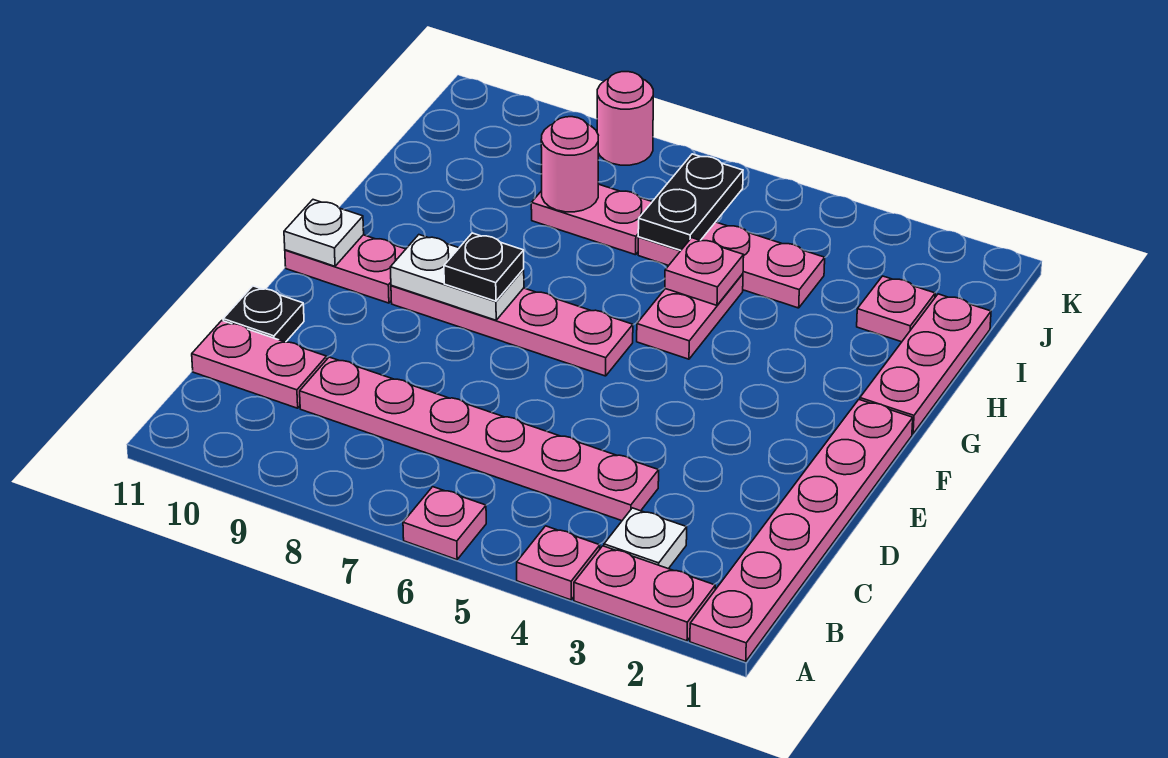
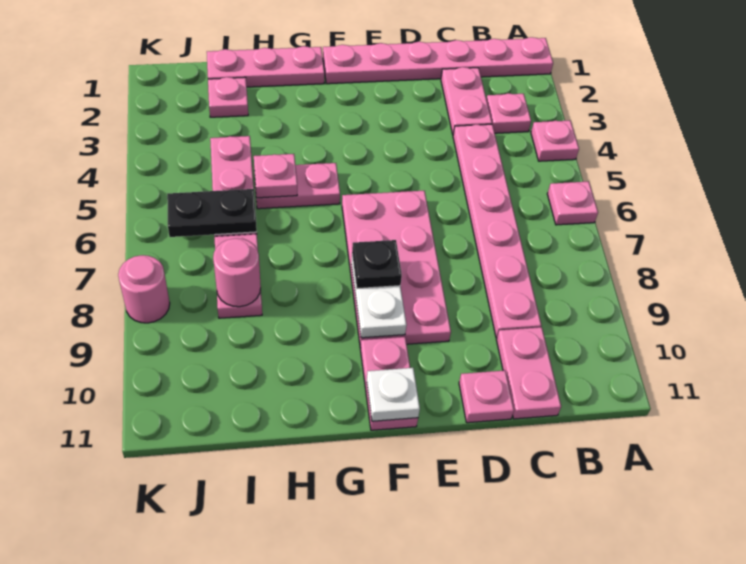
pink plate A2:A3 level 1 -> pink plate C2:C3 level 1
white plate B3 level 1 -> pink plate B3 level 1
black plate D11 level 1 -> pink plate D11 level 1
pink plate F6:F9 level 1 -> pink plate E6:F9 level 1

